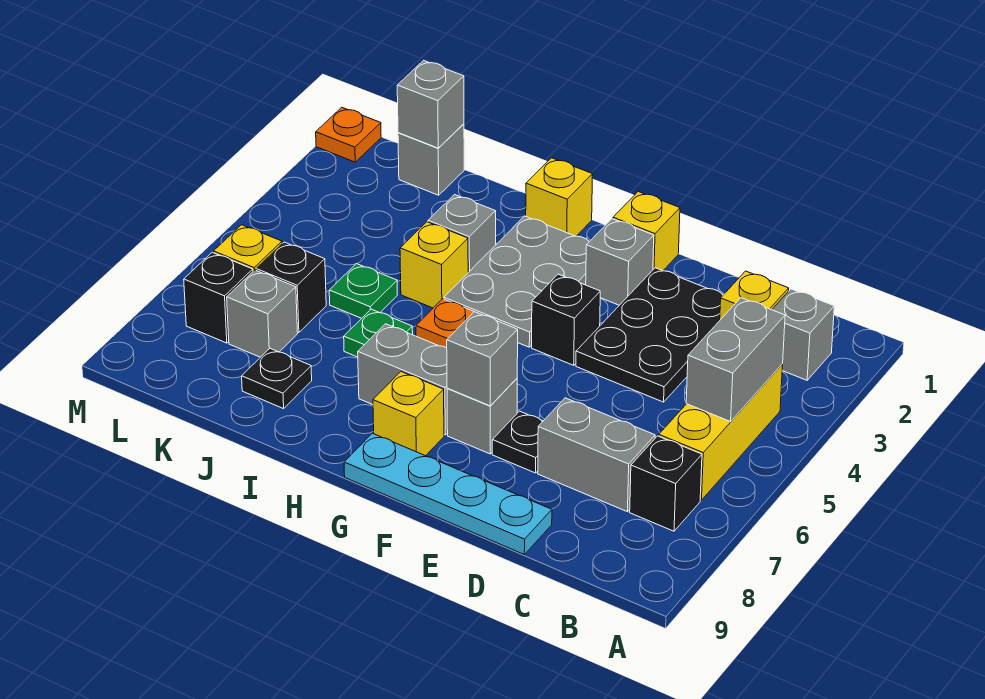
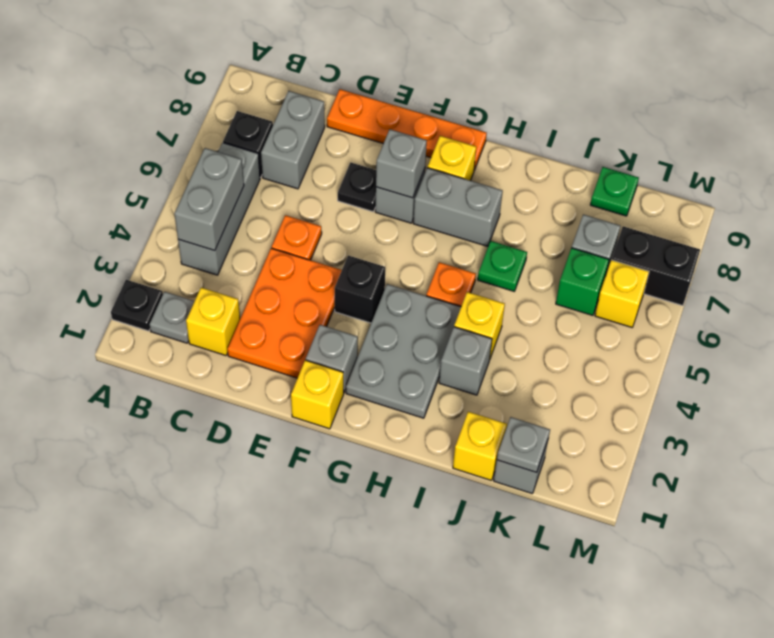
grey brick B2 level 1 -> grey plate B2 level 1
yellow brick B4:B6 level 1 -> grey brick B4:B6 level 1
grey brick C7:D7 level 1 -> grey brick C7:C8 level 1
black plate D2:E4 level 1 -> orange plate D2:E4 level 1
cyan plate D9:G9 level 1 -> orange plate D9:G9 level 1
yellow brick H1 level 1 -> yellow brick J1 level 1
green plate J5 level 1 -> green plate K9 level 1
black plate J8 level 1 -> black plate A2 level 1
grey brick K1 level 2 -> grey plate K1 level 2
black brick K6 level 1 -> green brick K6 level 1
black brick L7 level 1 -> black brick L7:M7 level 1
orange plate M1 level 1 -> orange plate D5 level 1

